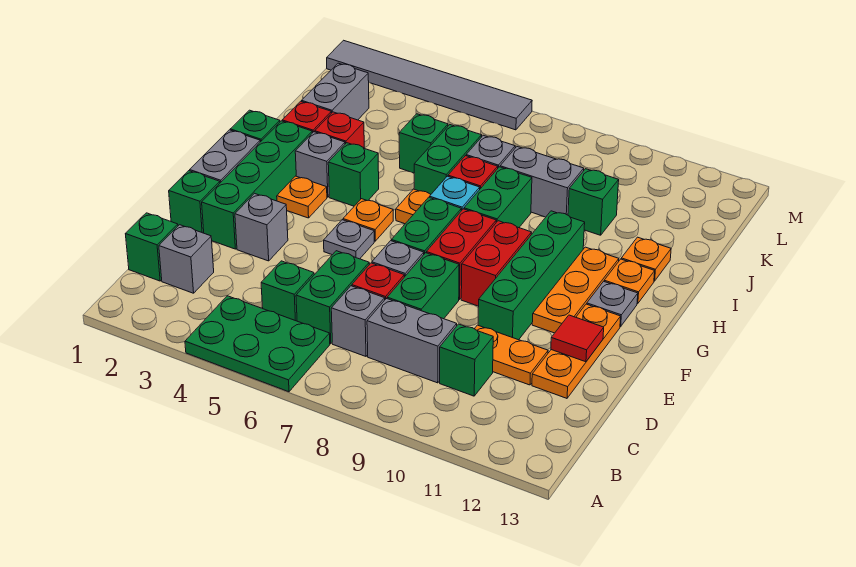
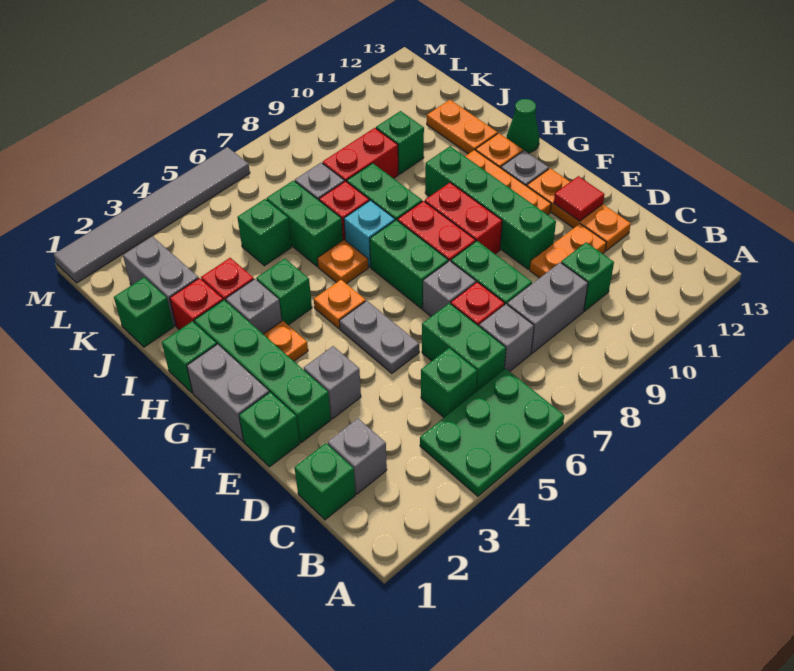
grey plate F5 level 1 -> grey plate E5:F5 level 1
none -> green cone H13 level 1
orange plate I12 level 1 -> orange plate I12:J12 level 1
none -> green brick J1 level 1
grey brick J8:J9 level 1 -> red brick J8:J9 level 1

